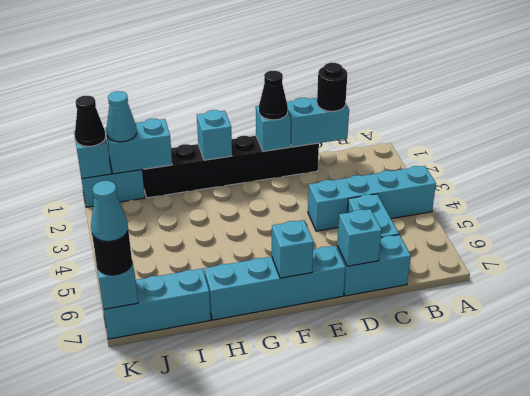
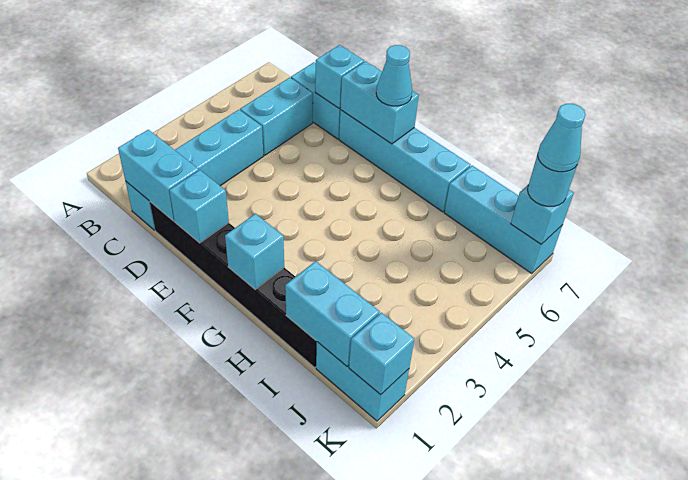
cyan brick A4:D4 level 1 -> cyan brick C1:C4 level 1
black round brick C1 level 3 -> none
black cone E1 level 3 -> none
cyan brick F7 level 2 -> cyan brick E7:F7 level 2
cyan cone J1 level 3 -> cyan cone F7 level 3
black cone K1 level 3 -> none
black round brick K7 level 3 -> cyan round brick K7 level 3

